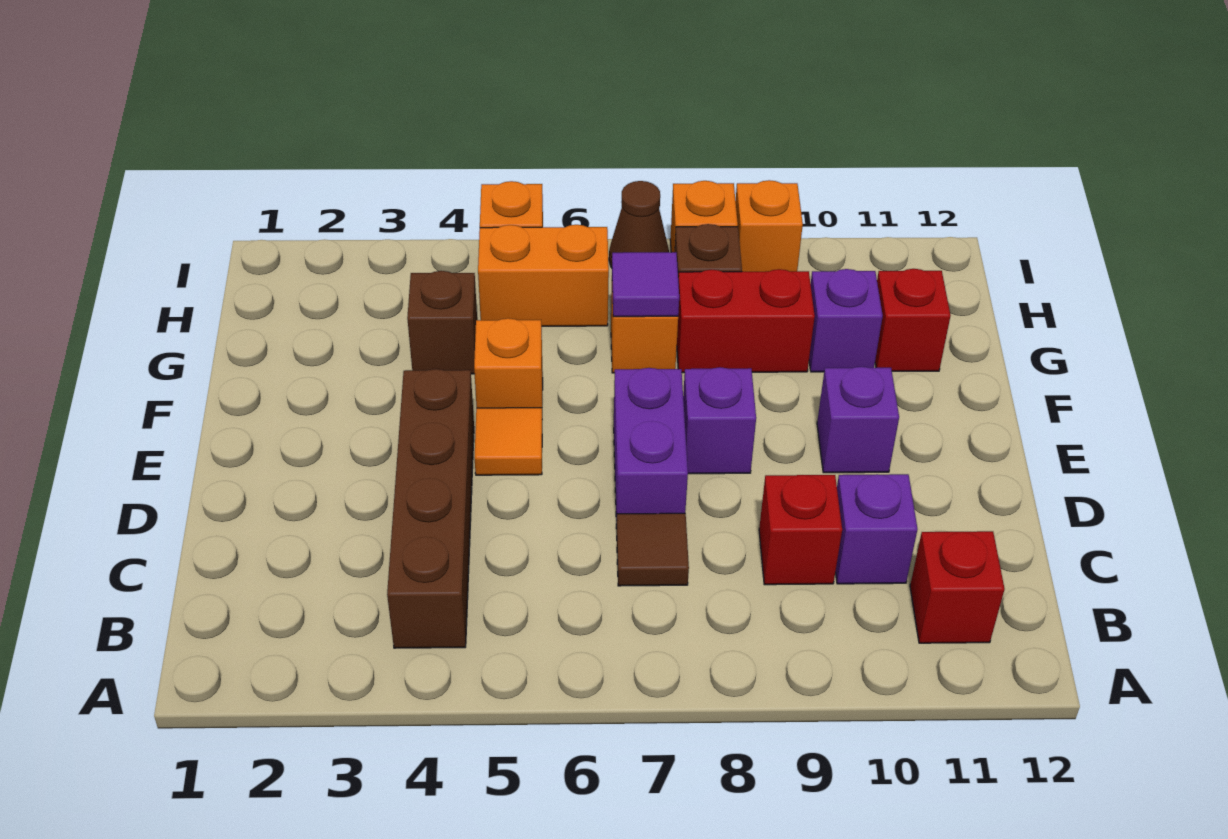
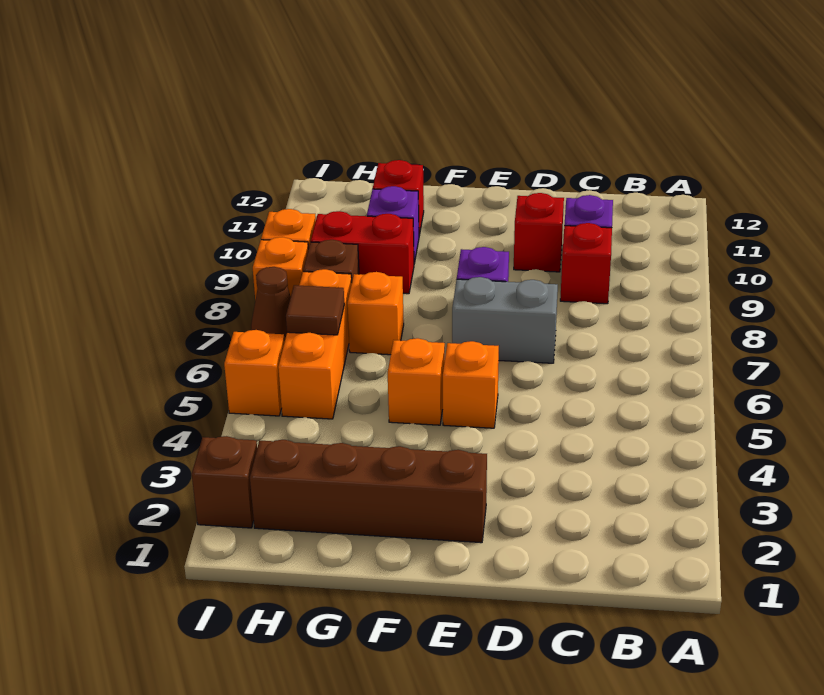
brown brick B4:E4 level 1 -> brown brick E2:H2 level 1
red brick B11 level 1 -> red brick D10 level 1
brown tile C7 level 1 -> brown tile H6 level 2
purple brick D7:E7 level 1 -> grey brick D7:E7 level 1
orange tile E5 level 1 -> orange brick E5 level 1
purple brick E10 level 1 -> none
brown brick G4 level 1 -> brown brick I2 level 1
purple tile G7 level 2 -> none
red brick G8:G9 level 1 -> red brick G9:H9 level 1
orange brick H5:H6 level 1 -> orange brick H5:H7 level 1

